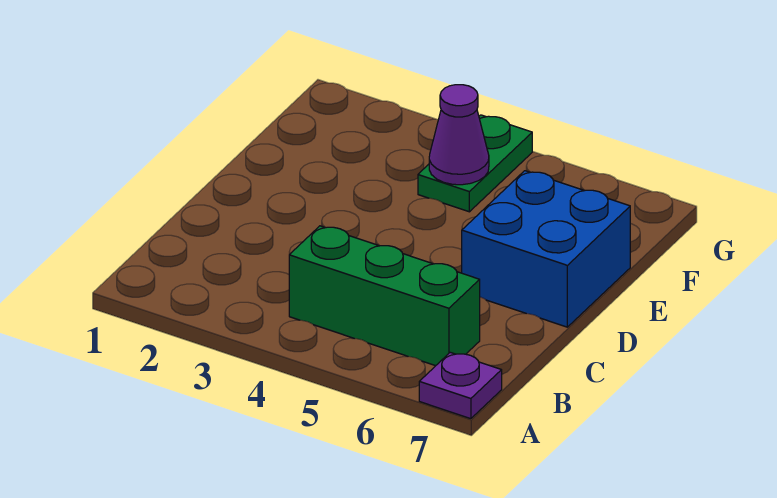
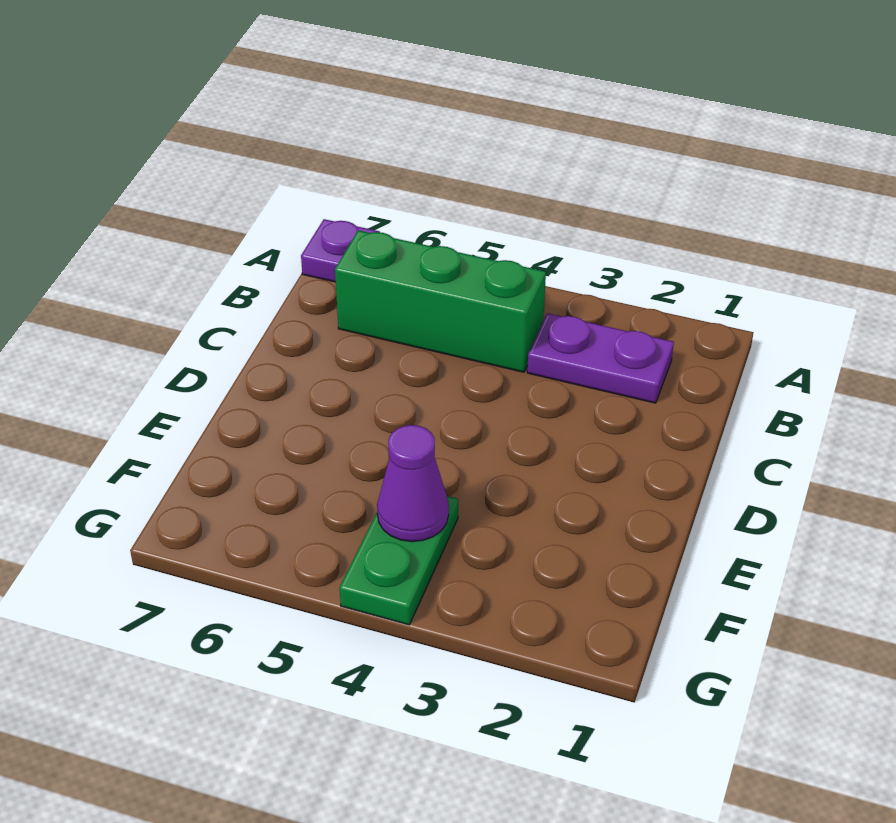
none -> purple plate B2:B3 level 1
blue brick D6:E7 level 1 -> none

